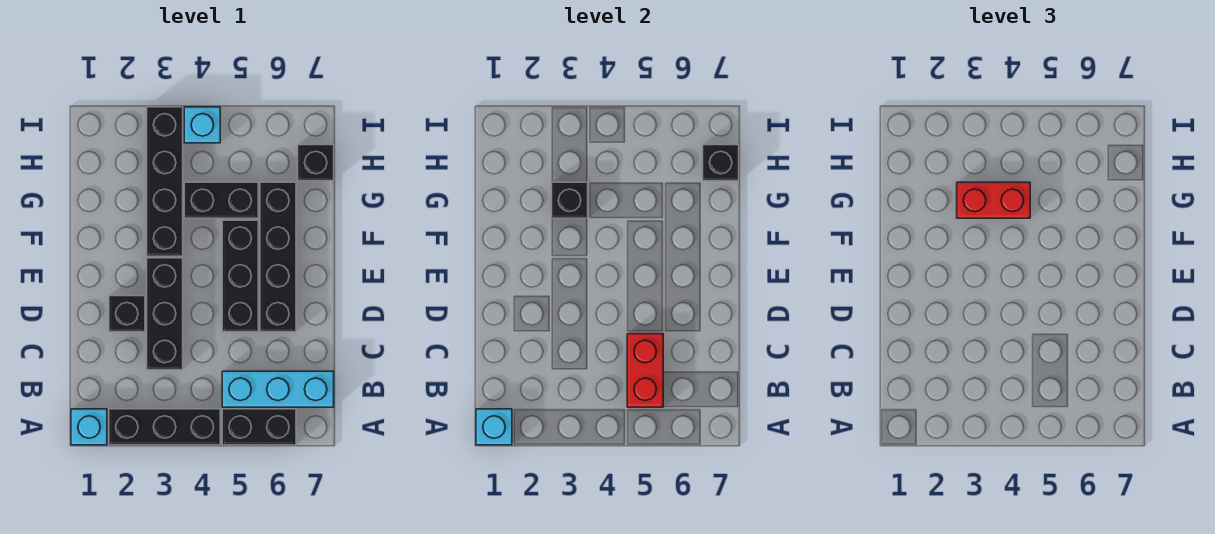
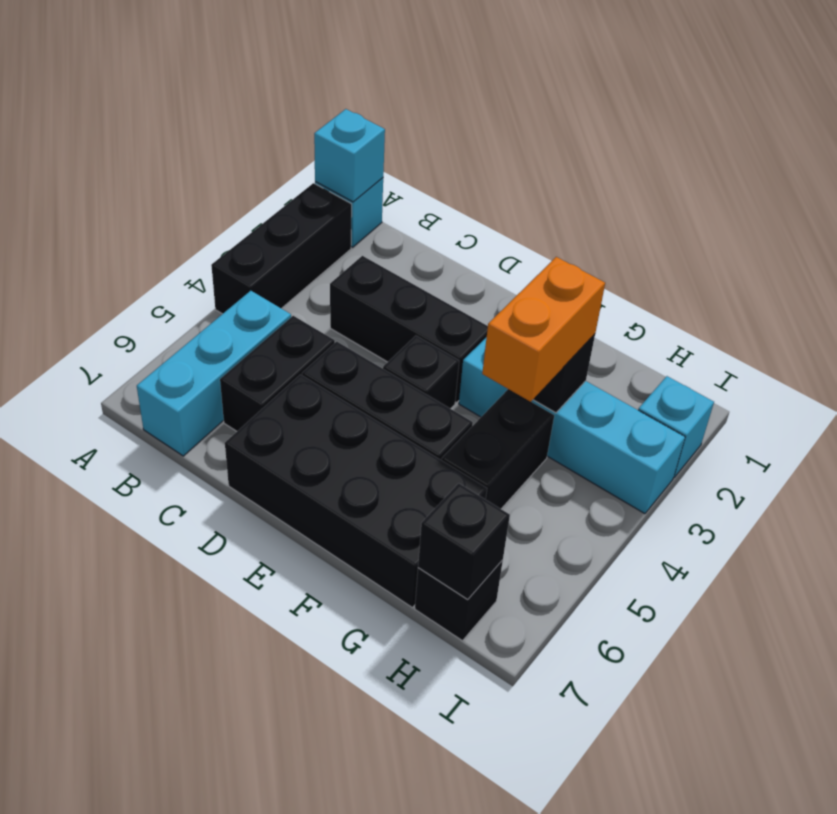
black brick A5:A6 level 1 -> black brick C5:C6 level 1
red brick B5:C5 level 2 -> none
black brick D2 level 1 -> black brick E4 level 1
black brick D6:G6 level 1 -> black brick D6:G7 level 1
black brick F3:I3 level 1 -> cyan brick F3:I3 level 1
red brick G3:G4 level 3 -> orange brick G3:G4 level 3
cyan brick I4 level 1 -> cyan brick I2 level 1

